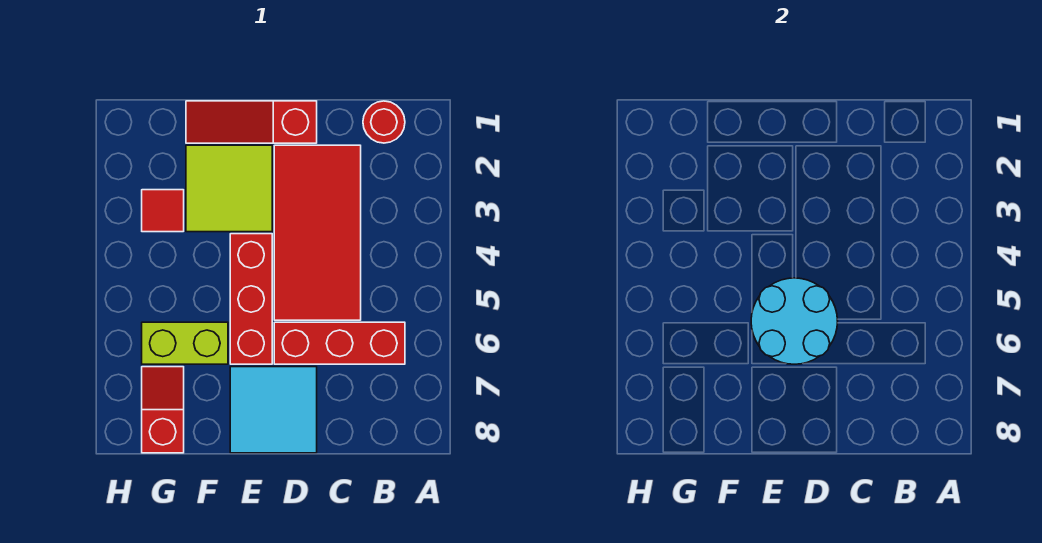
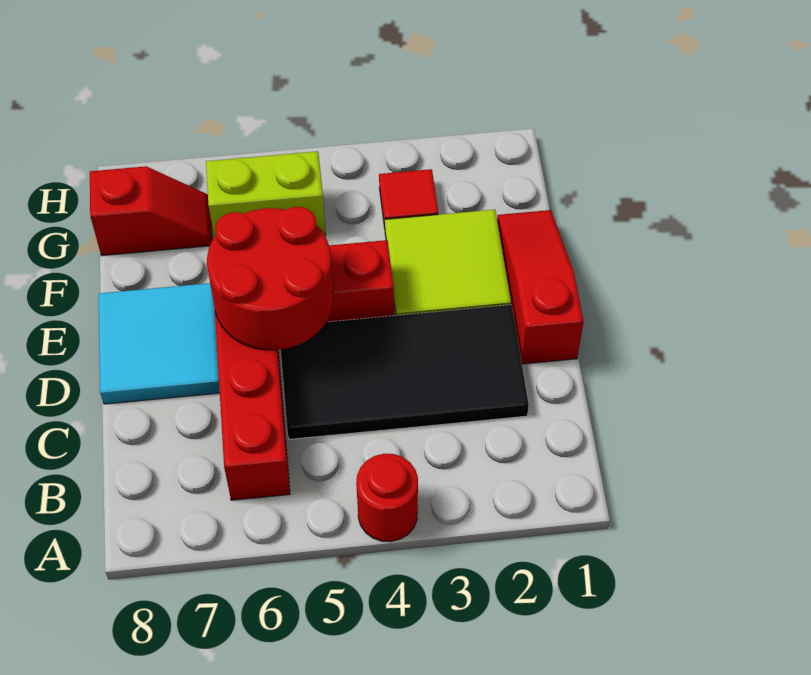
red round brick B1 level 1 -> red round brick A4 level 1
red tile C2:D5 level 1 -> black tile C2:D5 level 1
cyan round brick D5:E6 level 2 -> red round brick D5:E6 level 2
lime brick F6:G6 level 1 -> lime brick G5:G6 level 1

